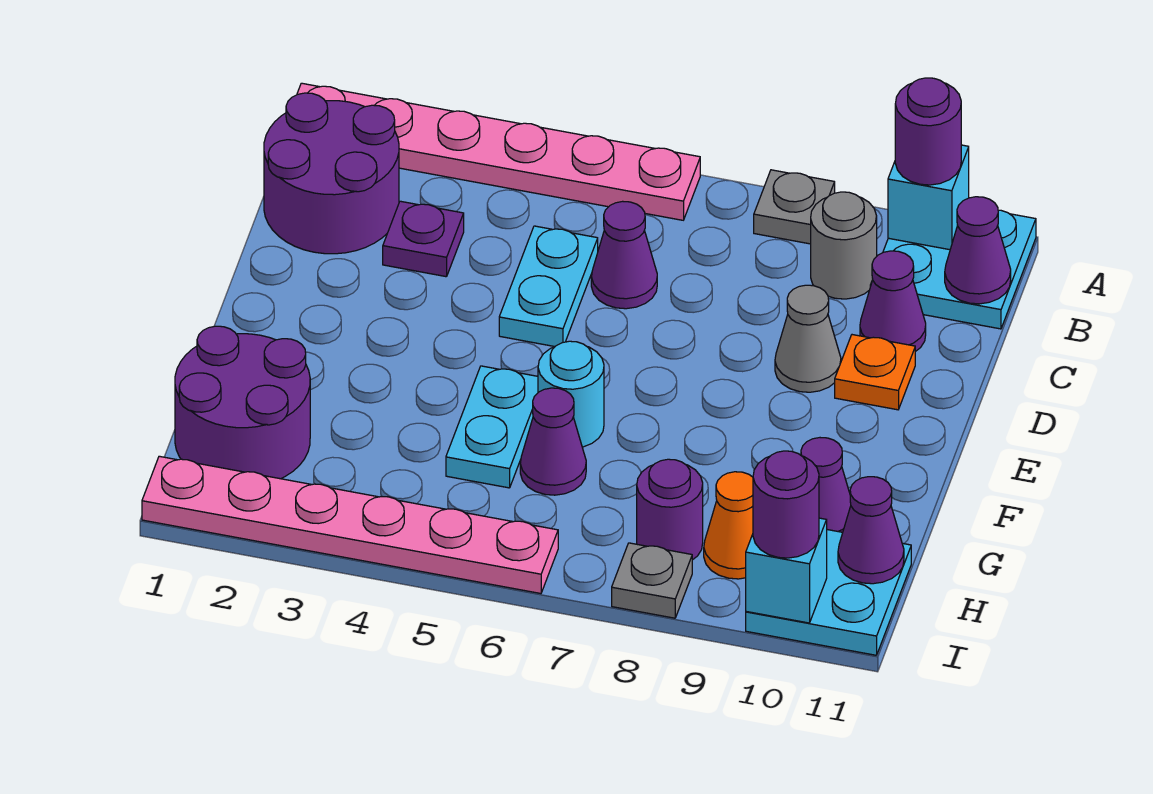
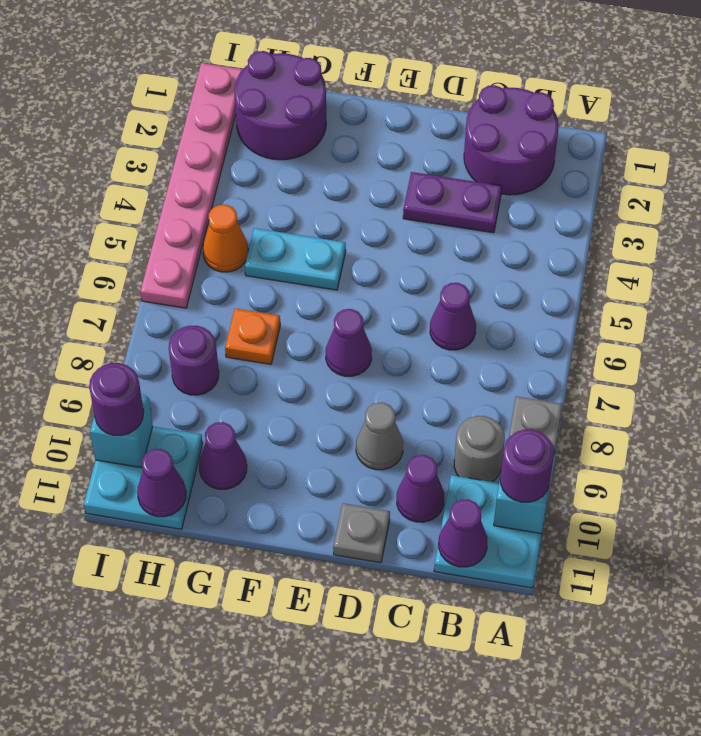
pink plate A1:A6 level 1 -> none
purple plate C3 level 1 -> purple plate C3:D3 level 1
cyan plate C5:D5 level 1 -> none
orange plate D10 level 1 -> orange plate G7 level 1
cyan round brick F6 level 1 -> none
purple cone G6 level 1 -> purple cone E7 level 1
orange cone H9 level 1 -> orange cone H5 level 1
grey plate I8 level 1 -> grey plate D11 level 1

